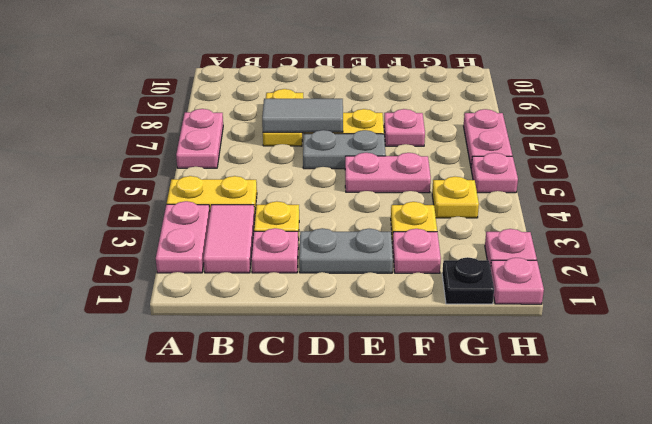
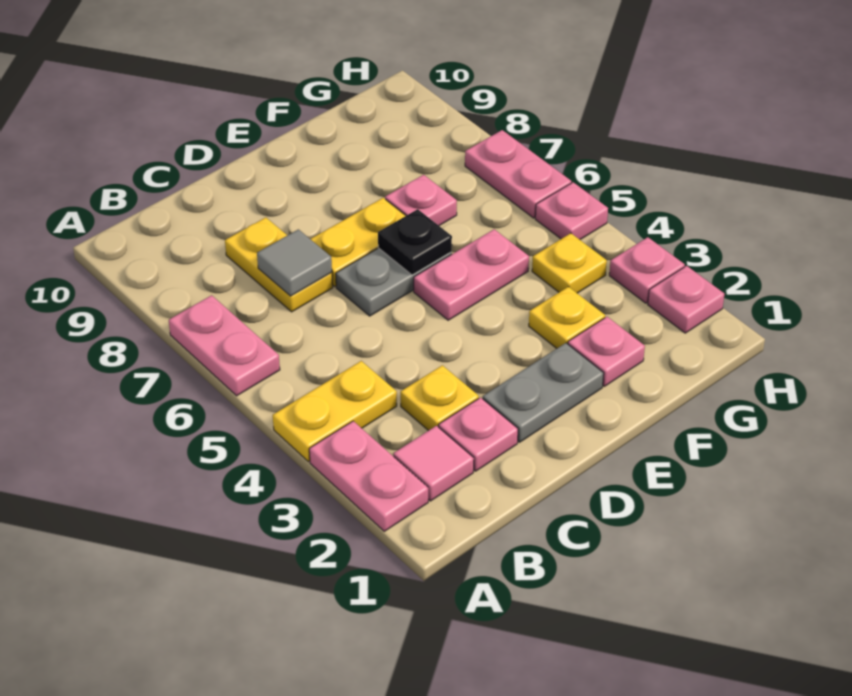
pink tile B2:B3 level 1 -> pink tile B2 level 1
grey tile C7:D7 level 2 -> grey tile C7 level 2
black plate G1 level 1 -> black plate E6 level 2
pink plate H1 level 1 -> pink plate H3 level 1

